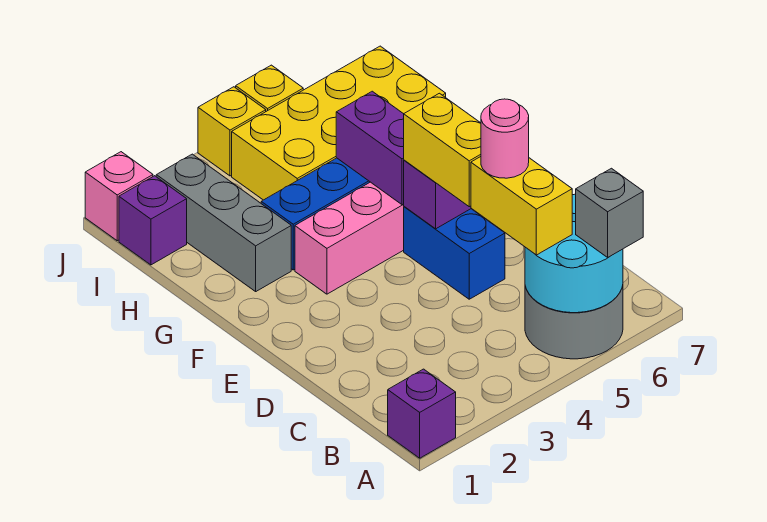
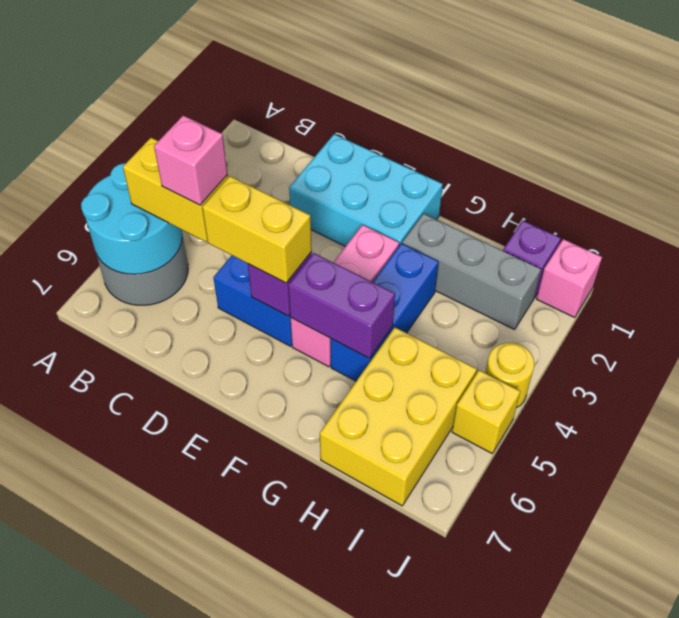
purple brick A1 level 1 -> none
grey brick A6 level 3 -> none
pink round brick C5 level 4 -> pink brick C5 level 4
none -> cyan brick D1:F2 level 1
yellow brick H4:I7 level 1 -> yellow brick H5:I7 level 1
yellow brick J4 level 1 -> yellow round brick J4 level 1

